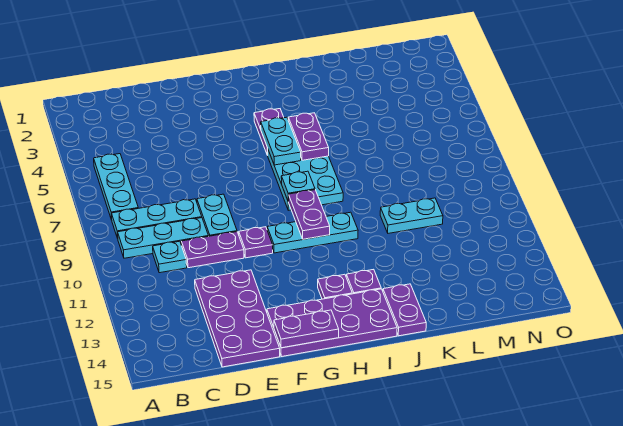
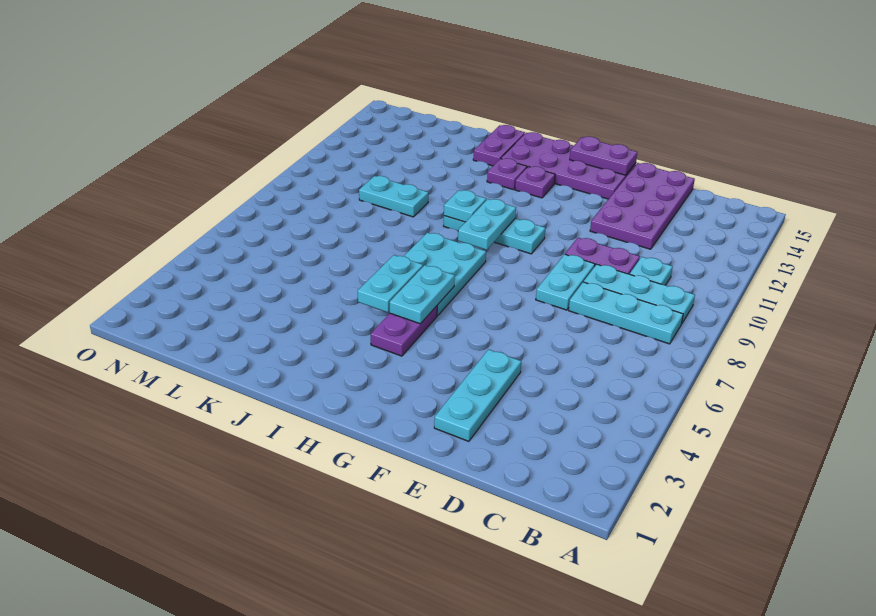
cyan plate B5:B7 level 1 -> cyan plate E2:E4 level 1
purple plate F10 level 1 -> none
cyan plate H8 level 2 -> cyan plate I10 level 2
purple plate H9:H10 level 2 -> cyan plate H9:H10 level 2
purple plate I5:I6 level 2 -> cyan plate I5:I6 level 2

